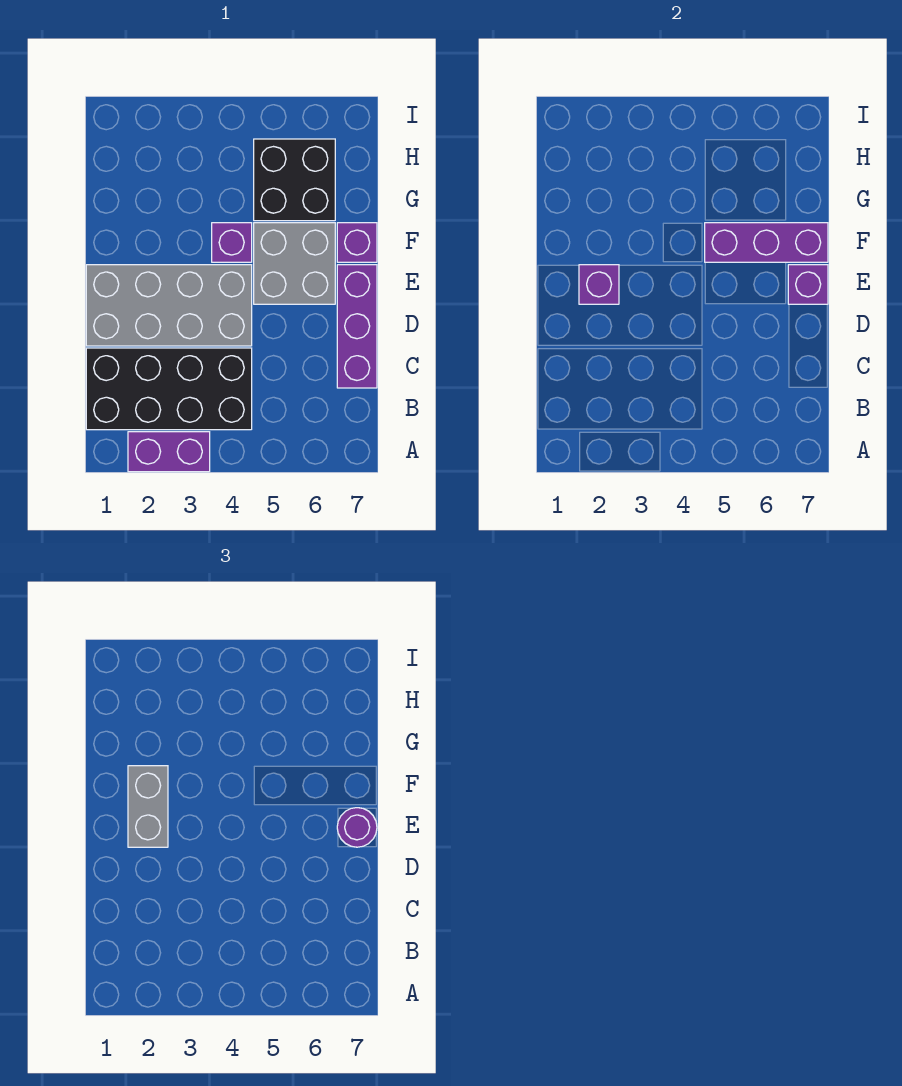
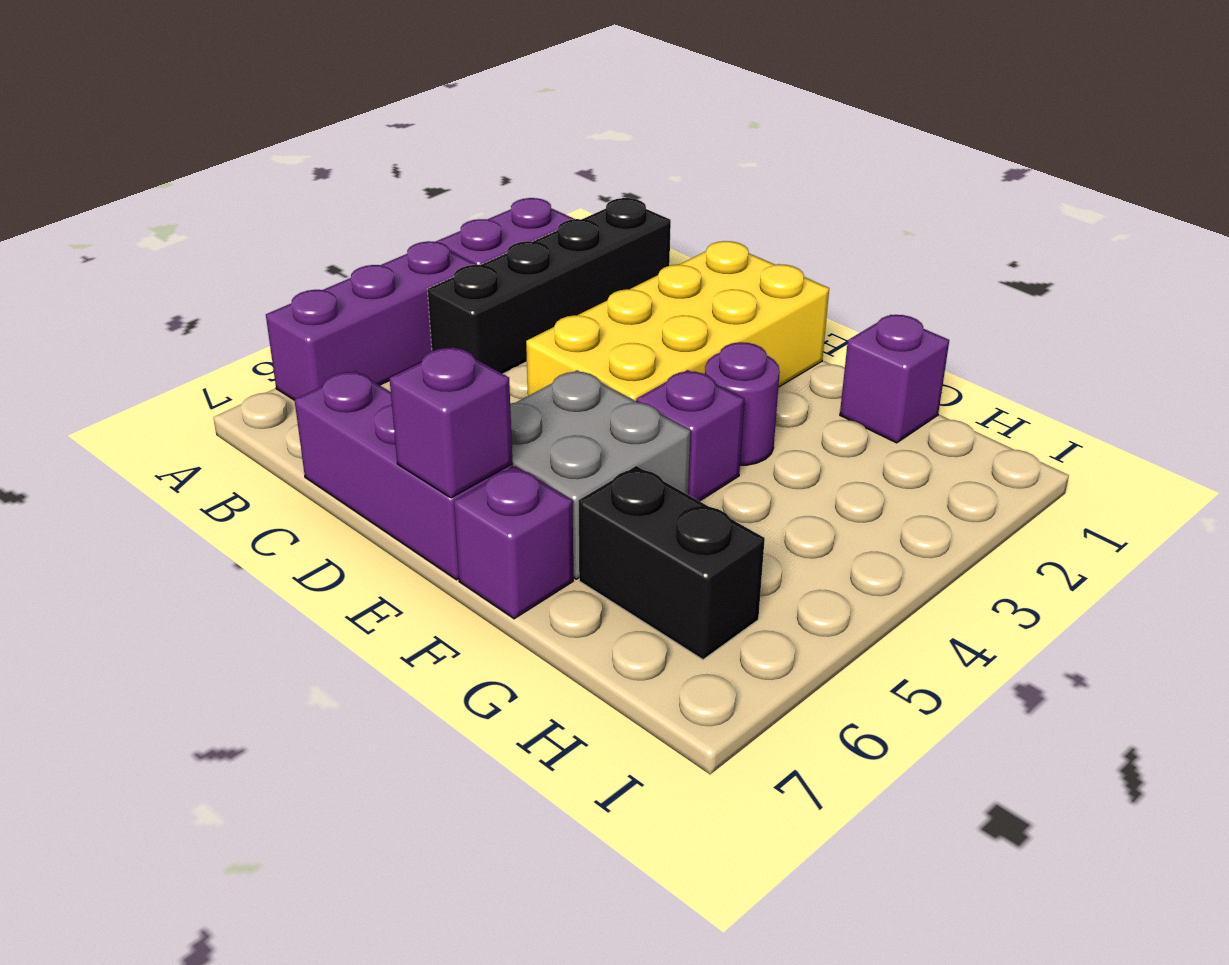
black brick B1:C4 level 1 -> black brick B1:B4 level 1
grey brick D1:E4 level 1 -> yellow brick D1:E4 level 1
purple brick E2 level 2 -> purple brick G1 level 1
grey brick E2:F2 level 3 -> none
purple round brick E7 level 3 -> purple round brick F3 level 1
purple brick F5:F7 level 2 -> purple brick A4:A6 level 1
black brick G5:H6 level 1 -> black brick G6:H6 level 1

